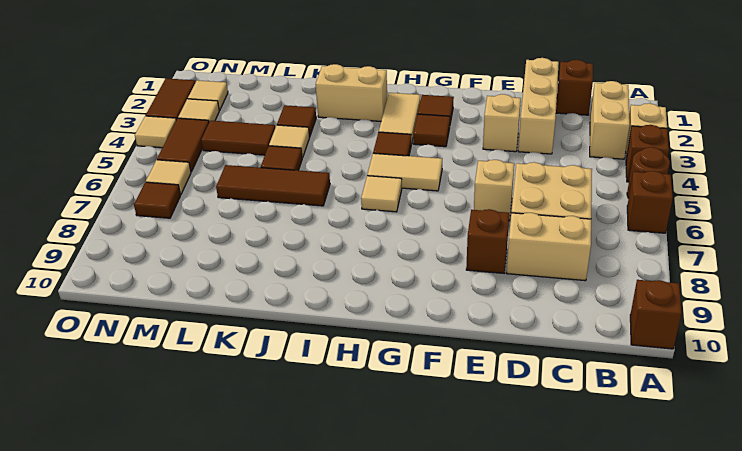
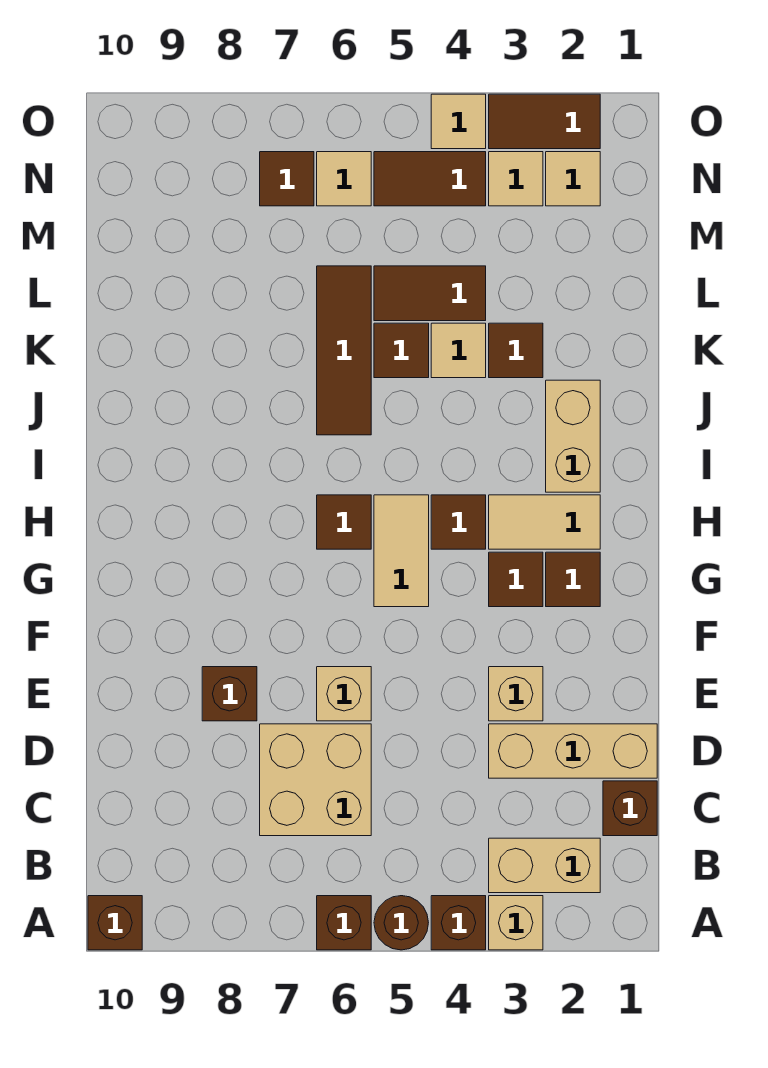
tan brick C8:D8 level 1 -> none
tan tile H6 level 1 -> brown tile H6 level 1
brown tile L4:M4 level 1 -> brown tile L4:L5 level 1

